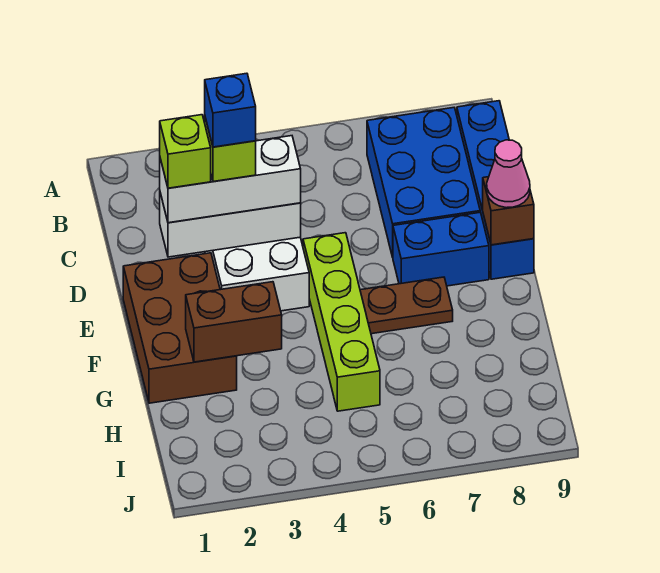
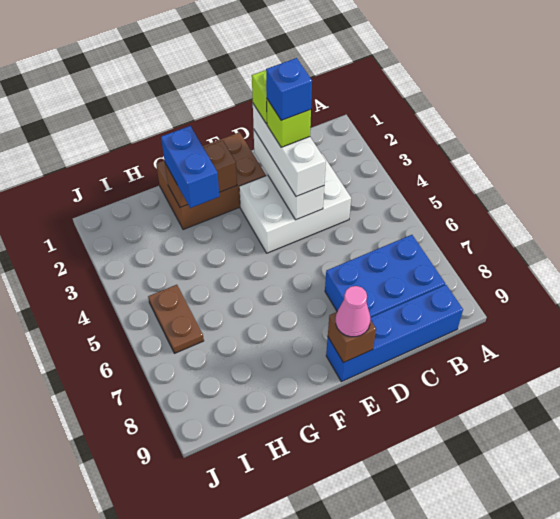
lime brick E5:H5 level 1 -> none
blue brick E7:E8 level 1 -> blue brick G2:G3 level 3
brown plate F6:F7 level 1 -> brown plate I5:I6 level 1
brown brick G2:G3 level 2 -> brown brick F2:G2 level 2

